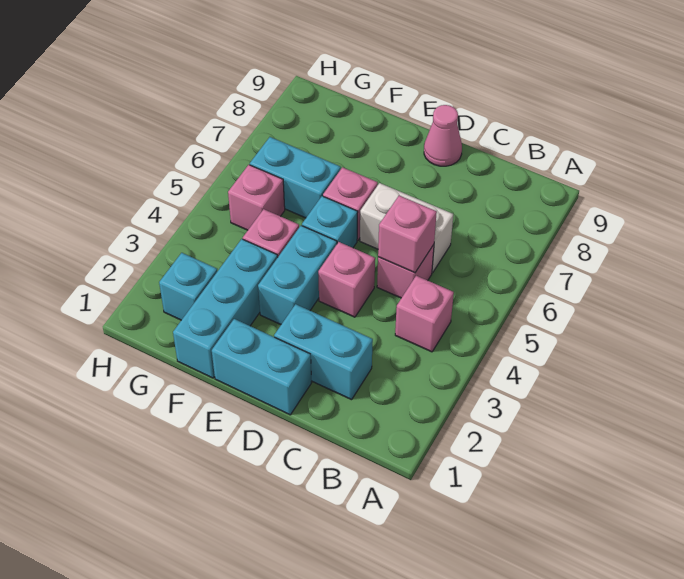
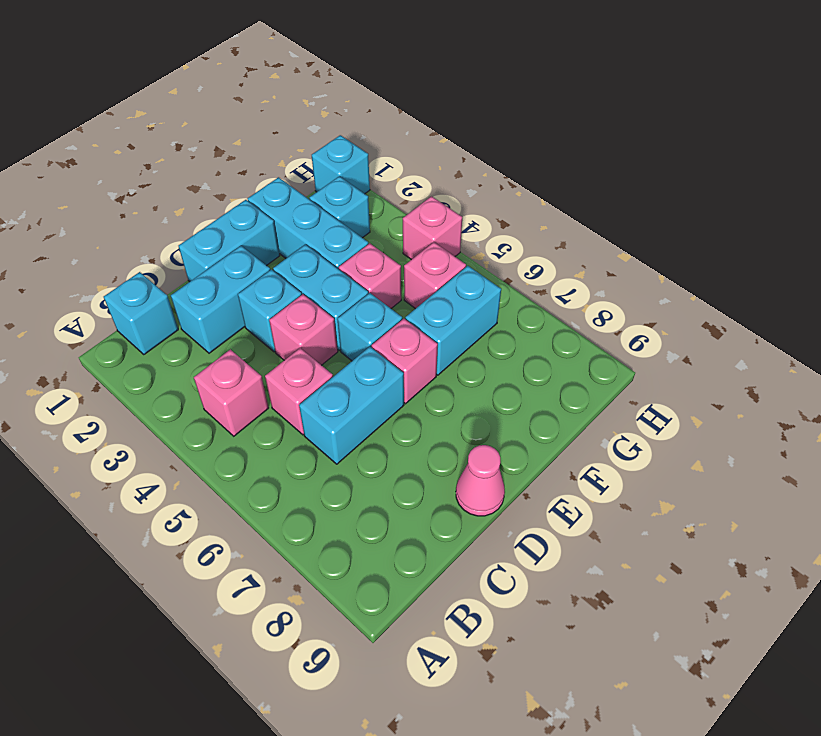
none -> cyan brick B1 level 1
pink brick C5 level 2 -> pink brick H4 level 1
white brick C6:D6 level 1 -> cyan brick C6:D6 level 1
none -> cyan brick D3 level 1
none -> cyan brick H1 level 1

